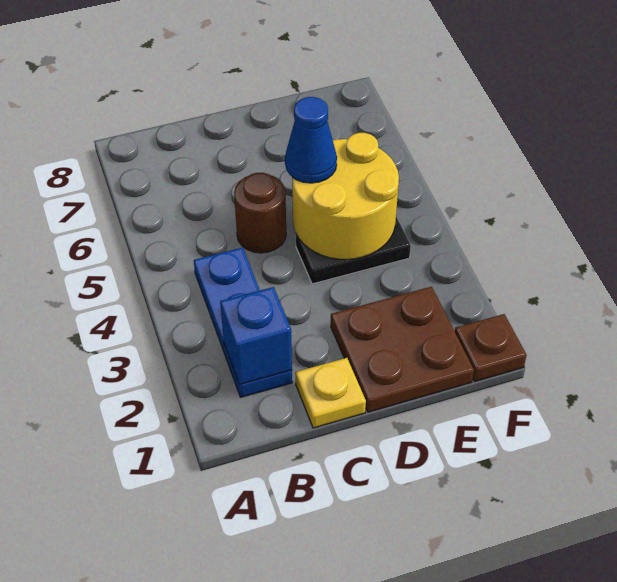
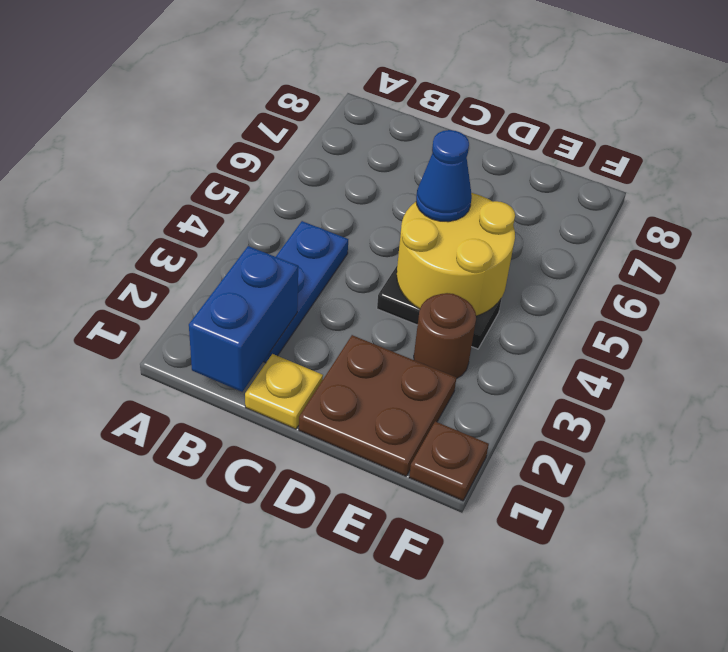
blue brick B2 level 2 -> blue brick B1:B2 level 2
brown round brick C5 level 1 -> brown round brick E3 level 1

